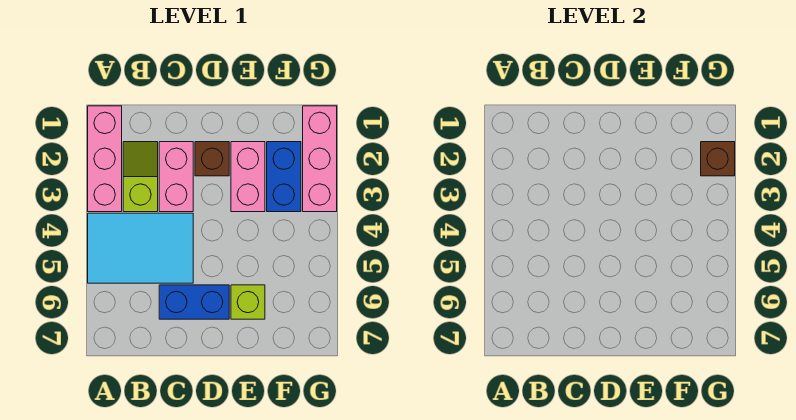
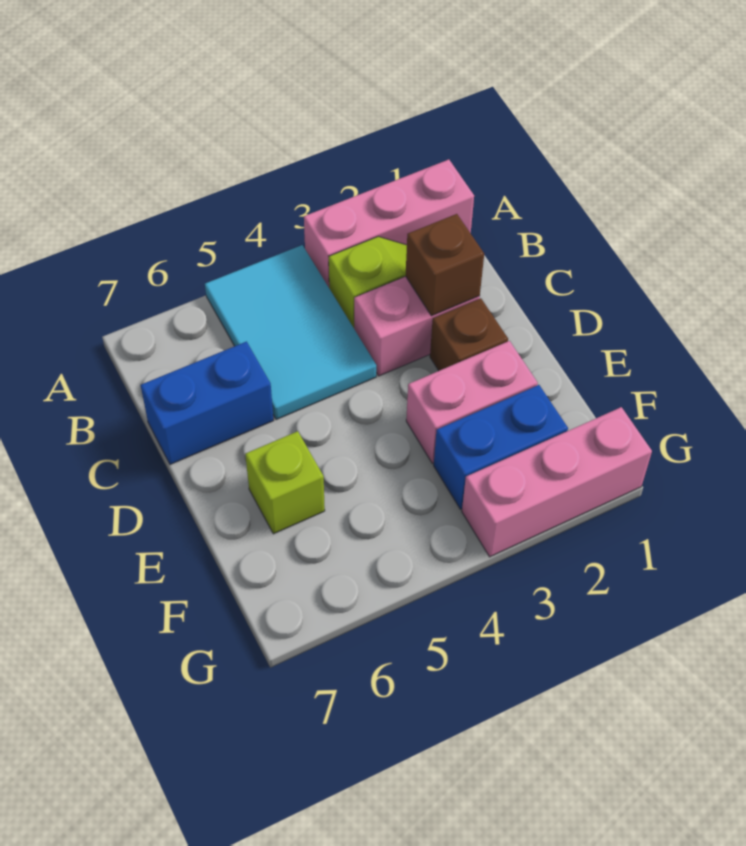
blue brick C6:D6 level 1 -> blue brick C6:C7 level 1
brown brick G2 level 2 -> brown brick C2 level 2

